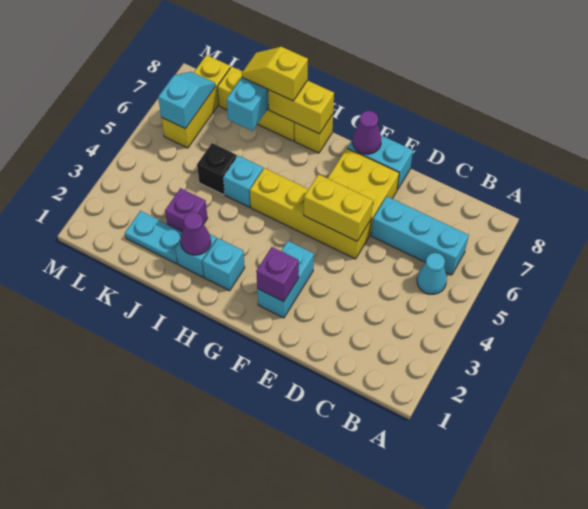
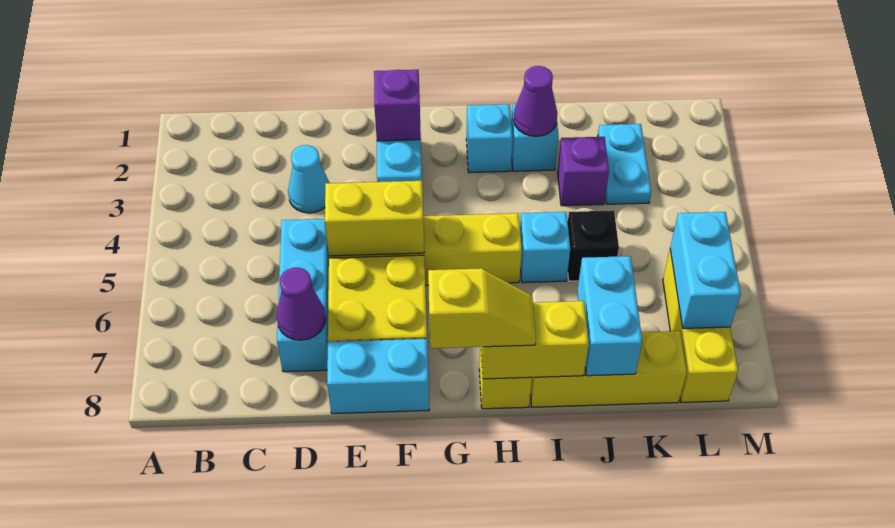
cyan cone B5 level 1 -> cyan cone D3 level 1
cyan brick B6:D6 level 1 -> cyan brick D5:D7 level 1
purple cone F8 level 2 -> purple cone D7 level 2
yellow slope I8:J8 level 3 top I -> yellow slope G8:H8 level 3 top G
cyan plate J2:K2 level 1 -> cyan plate K2:K3 level 1
cyan slope L6:L7 level 2 top 6 -> cyan brick L6:L7 level 2

